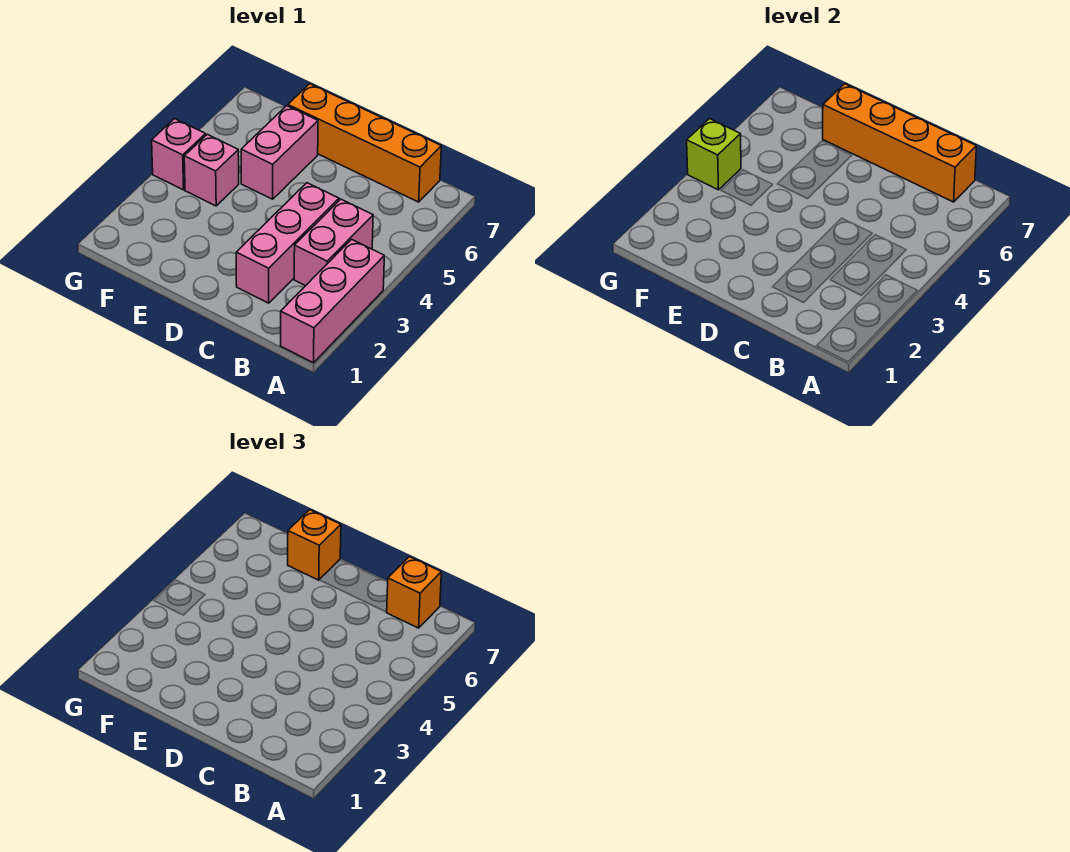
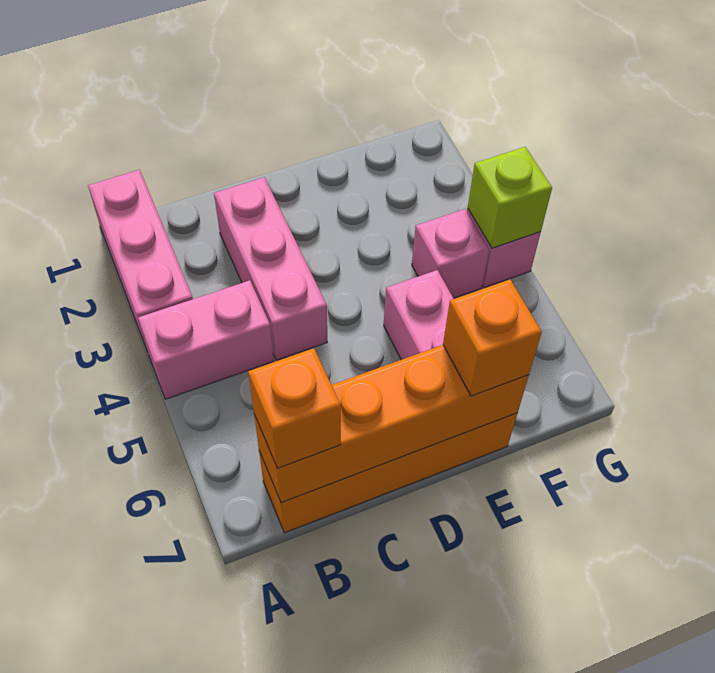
pink brick B3:B4 level 1 -> pink brick A4:B4 level 1

